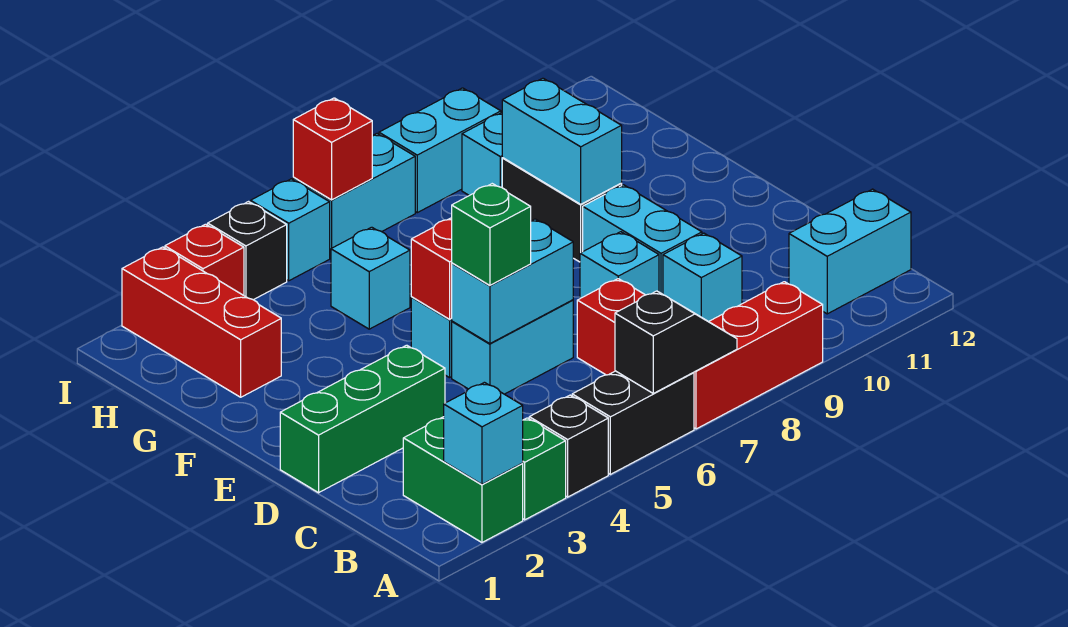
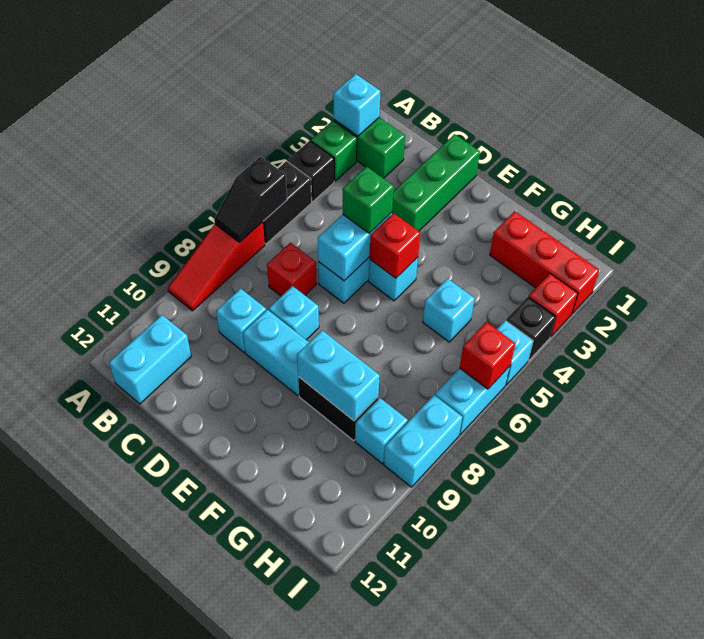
red brick A7:A9 level 1 -> red slope A7:A9 level 1 top 7

